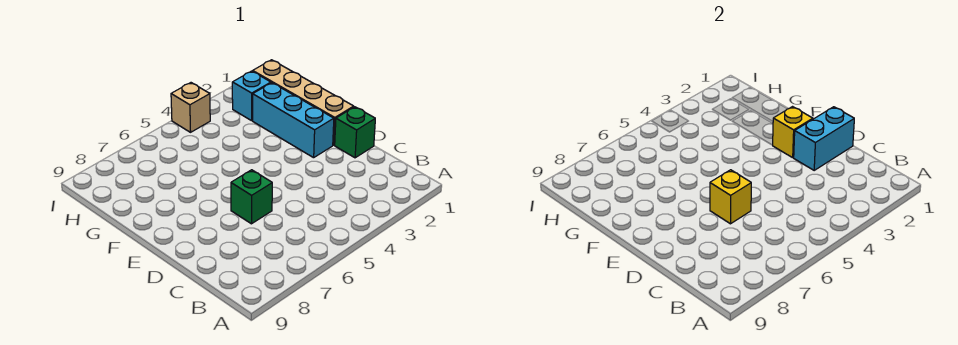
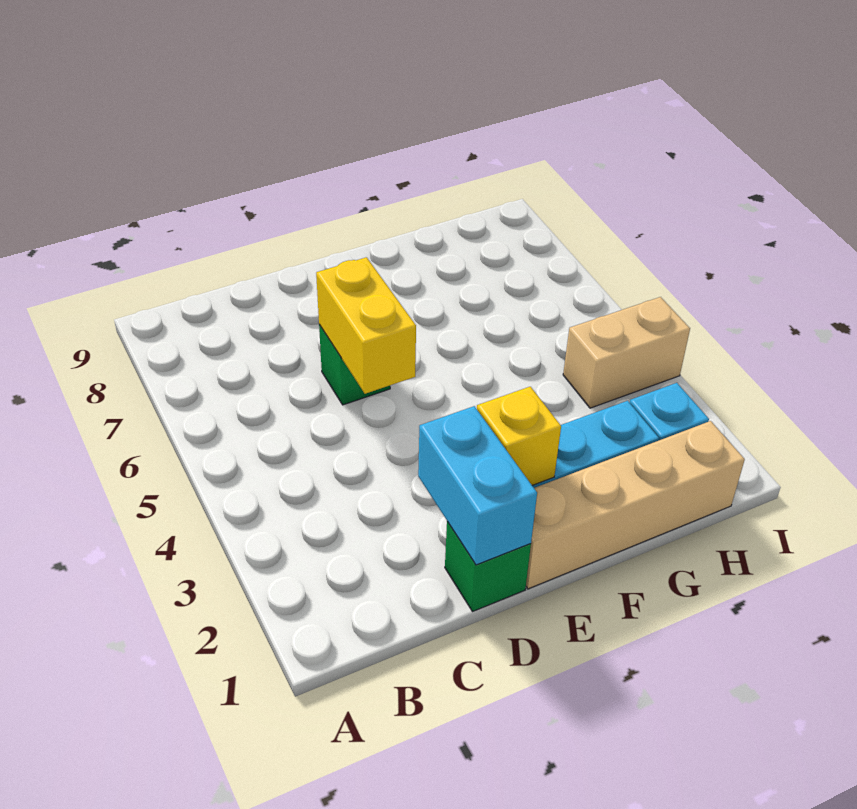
yellow brick D6 level 2 -> yellow brick D5:D6 level 2
tan brick I4 level 1 -> tan brick H4:I4 level 1

